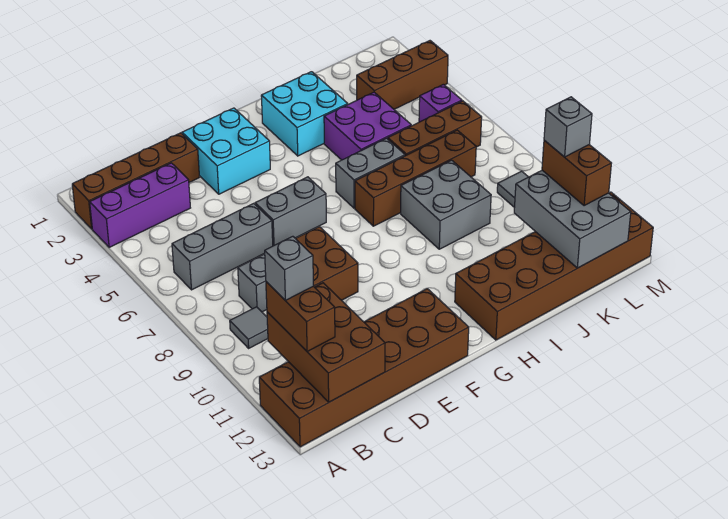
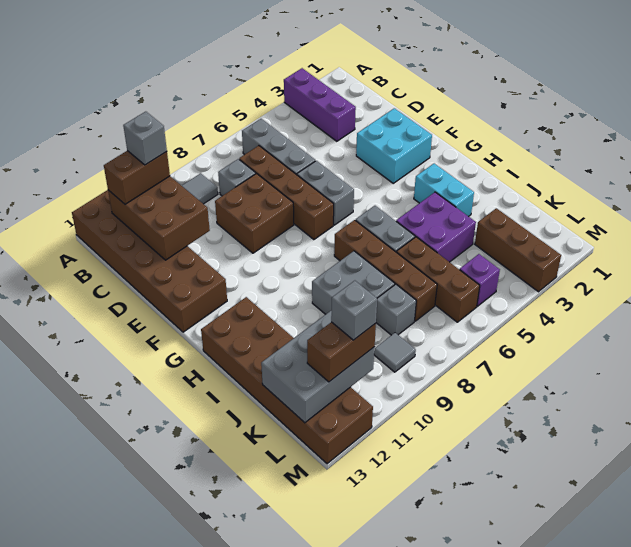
brown brick A2:D2 level 1 -> brown brick C7:F7 level 1
brown brick B11:C13 level 2 -> brown brick B11:D12 level 2
cyan brick H2:I3 level 1 -> cyan brick H3:I3 level 1
none -> grey brick K8 level 1

